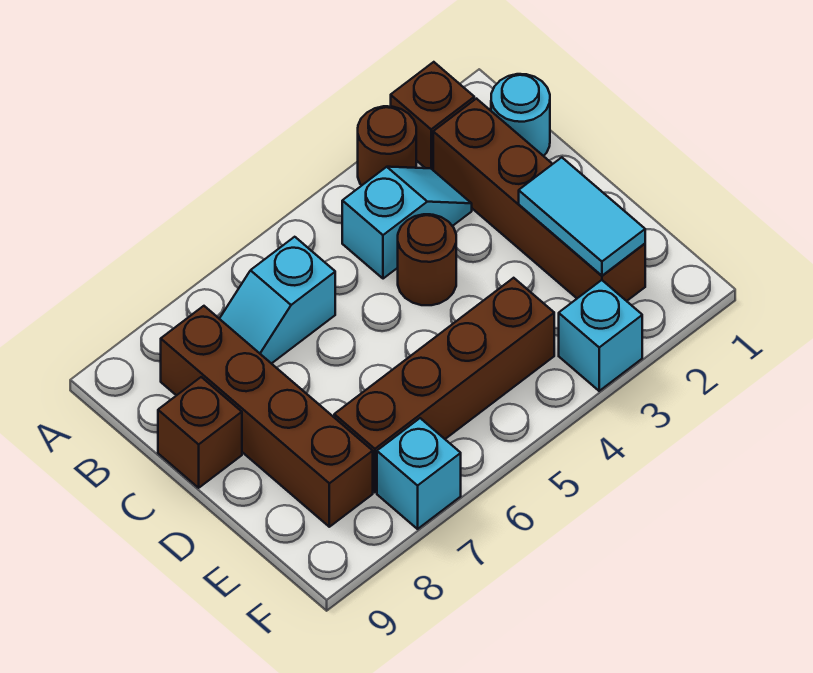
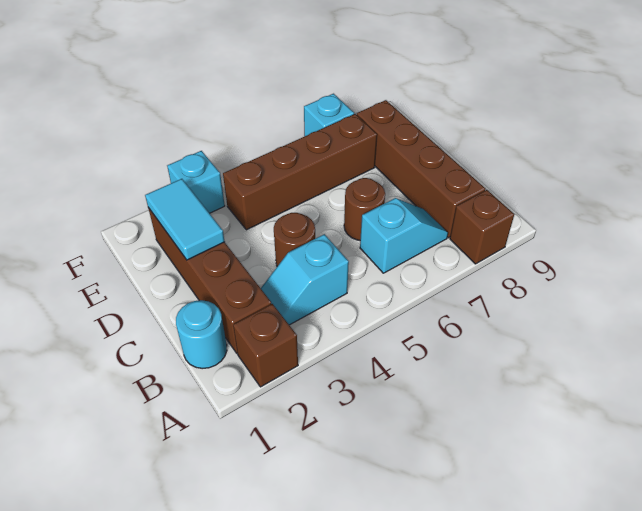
brown round brick A3 level 1 -> brown round brick C6 level 1
brown brick C9 level 1 -> brown brick A8 level 1

